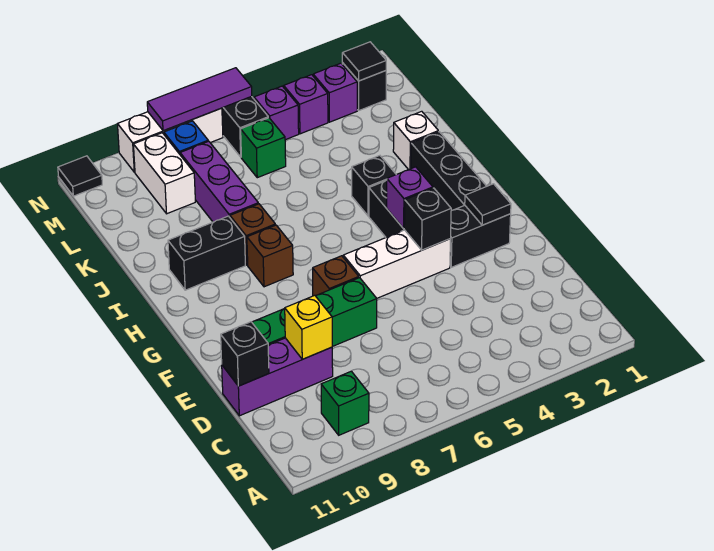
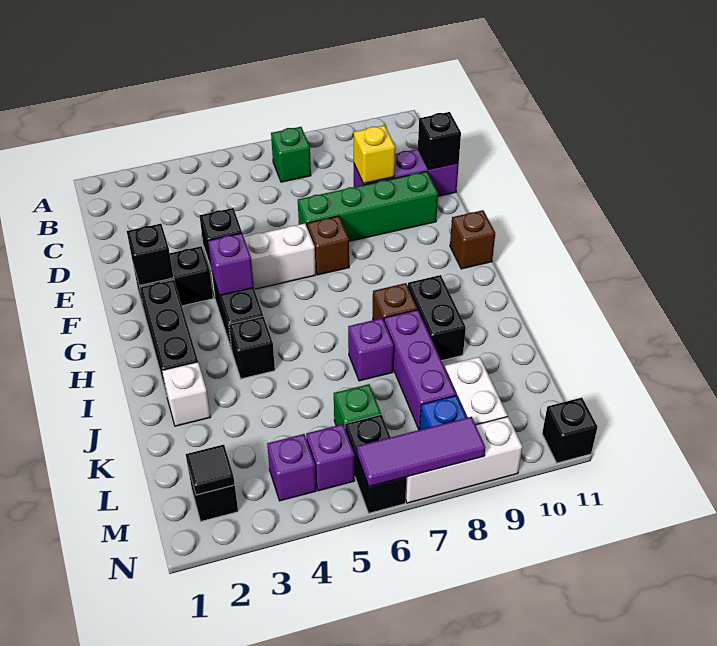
green brick B9 level 1 -> green brick B7 level 1
black tile F2 level 2 -> black brick F2 level 2
brown brick H8 level 1 -> brown brick G11 level 1
black brick I9:I10 level 1 -> black brick I9:J9 level 1
purple brick M3 level 1 -> purple brick J7 level 1
black tile N11 level 1 -> black brick N11 level 1

